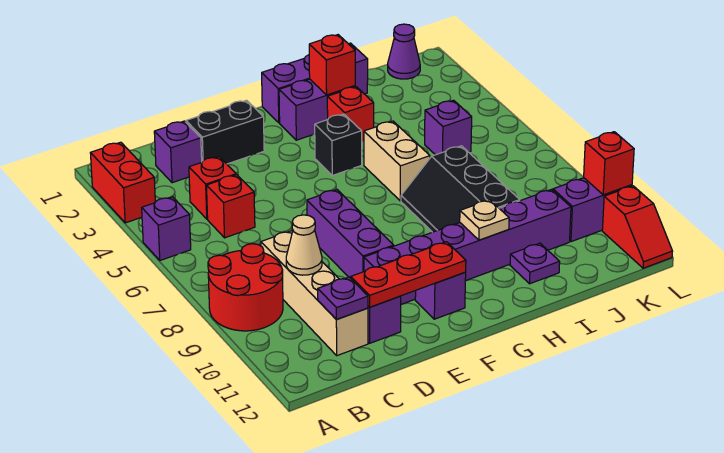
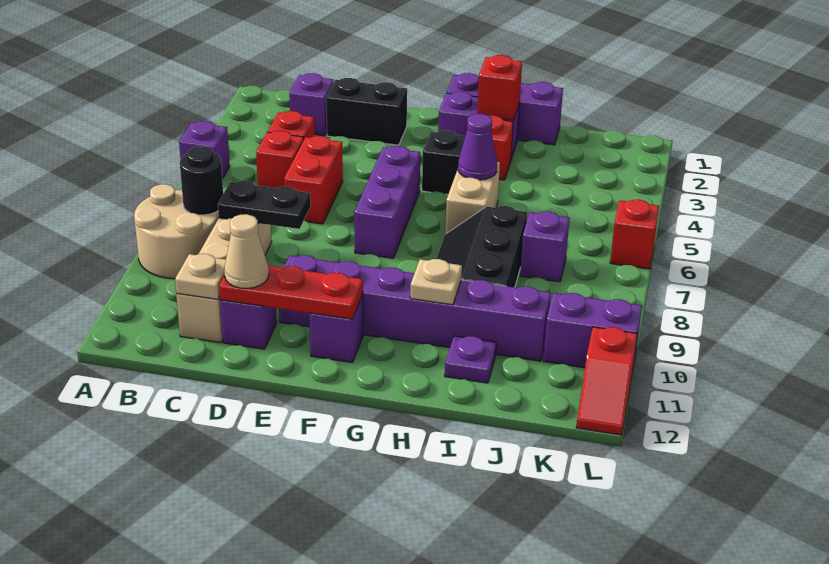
red brick A2:A3 level 1 -> red brick D5:D6 level 1
red round brick A8:B9 level 1 -> tan round brick A8:B9 level 1
none -> black round brick B8 level 2
none -> black plate C8:D8 level 2
tan cone C9 level 2 -> tan cone D11 level 3
purple plate C11 level 2 -> tan plate C11 level 2
purple brick E7:E9 level 1 -> purple brick F5:F7 level 1
purple brick J5 level 1 -> purple brick J7 level 1
purple cone K1 level 1 -> purple cone H5 level 2
red brick L10 level 2 -> red brick L6 level 1

